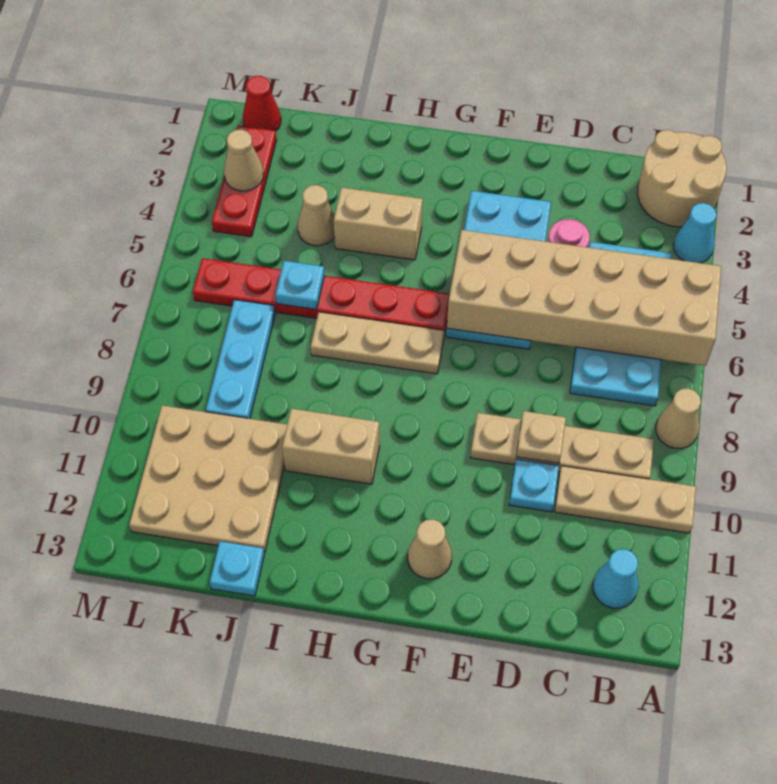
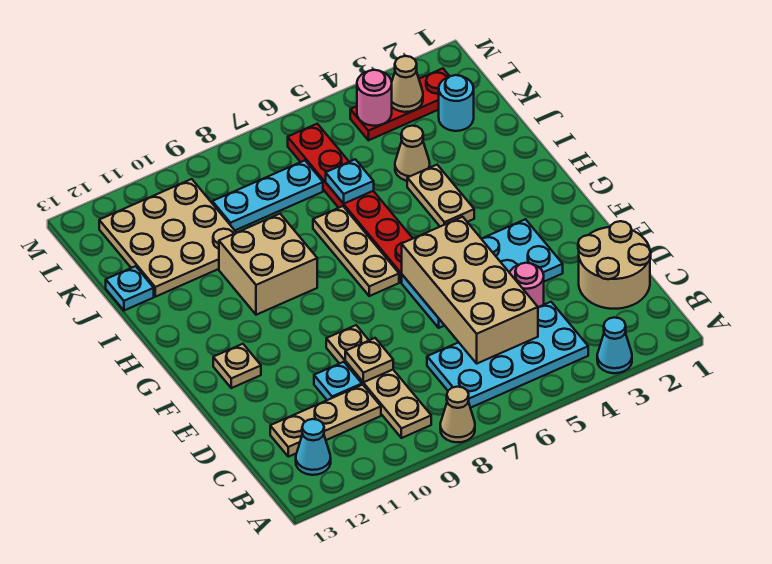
tan round brick A1:B2 level 1 -> tan round brick C1:D2 level 1
tan brick A5:F6 level 2 -> tan brick C5:F6 level 2
tan plate A10:C10 level 1 -> tan plate C10:C12 level 1
tan cone F12 level 1 -> tan plate F12 level 1
tan brick H4:I4 level 1 -> tan plate H4:I4 level 1
tan brick H10:I10 level 1 -> tan brick H9:I10 level 1
none -> cyan round brick K2 level 1
red cone L1 level 1 -> none
none -> pink round brick L4 level 2

